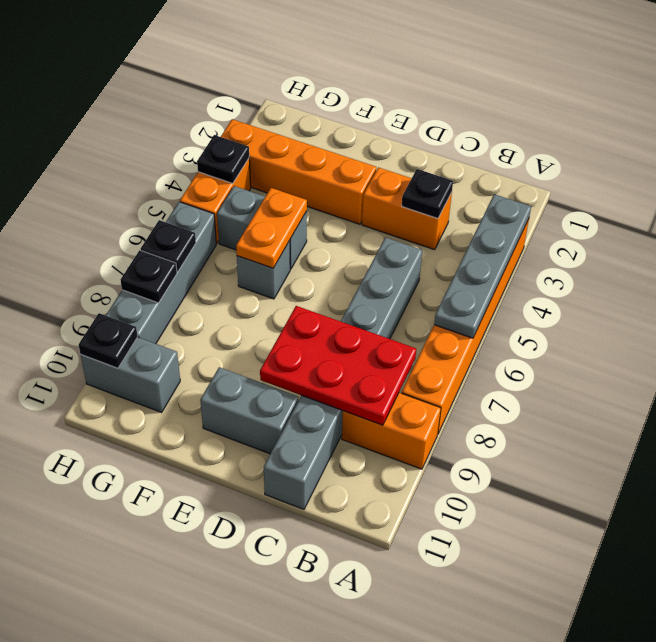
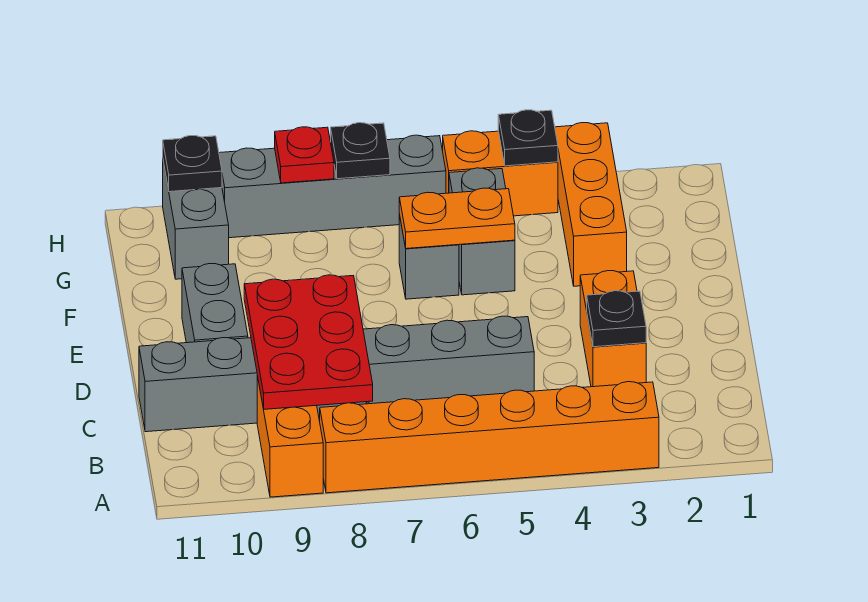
grey plate A3:A6 level 2 -> none
orange brick E3:H3 level 1 -> orange brick F3:H3 level 1
black plate H8 level 2 -> red plate H8 level 2

